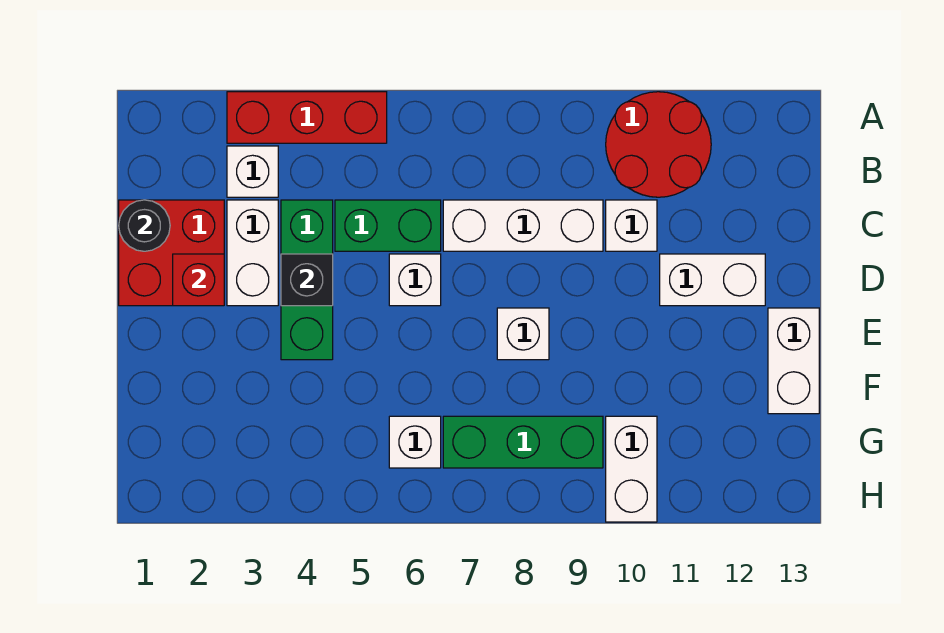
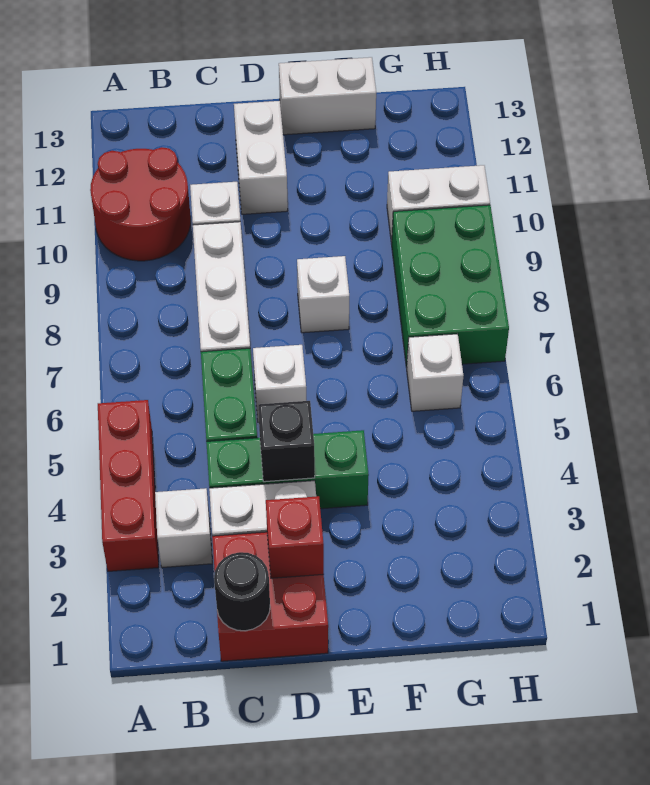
green brick G7:G9 level 1 -> green brick G7:H9 level 1

